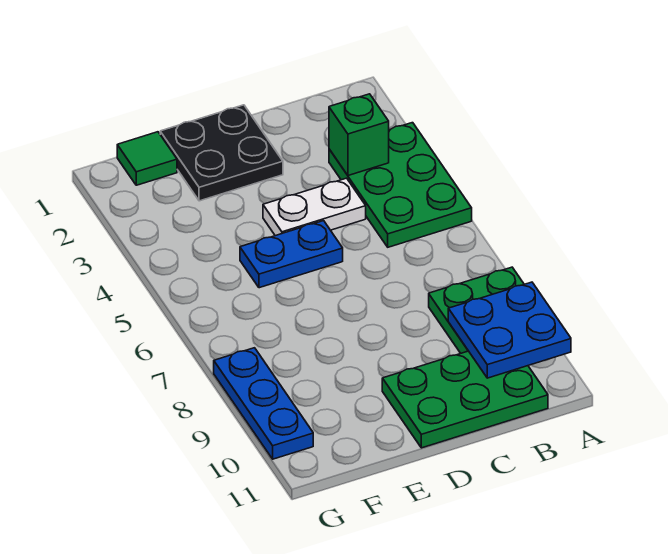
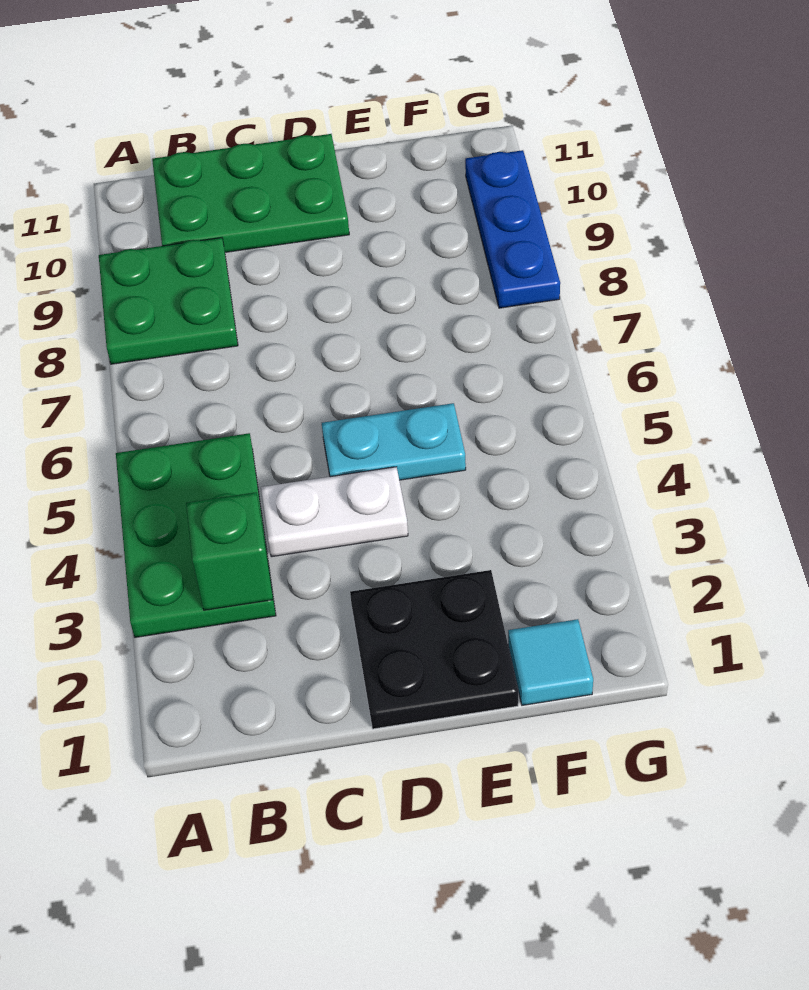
blue plate A9:B10 level 2 -> none
blue plate D5:E5 level 1 -> cyan plate D5:E5 level 1
green tile F1 level 1 -> cyan tile F1 level 1

